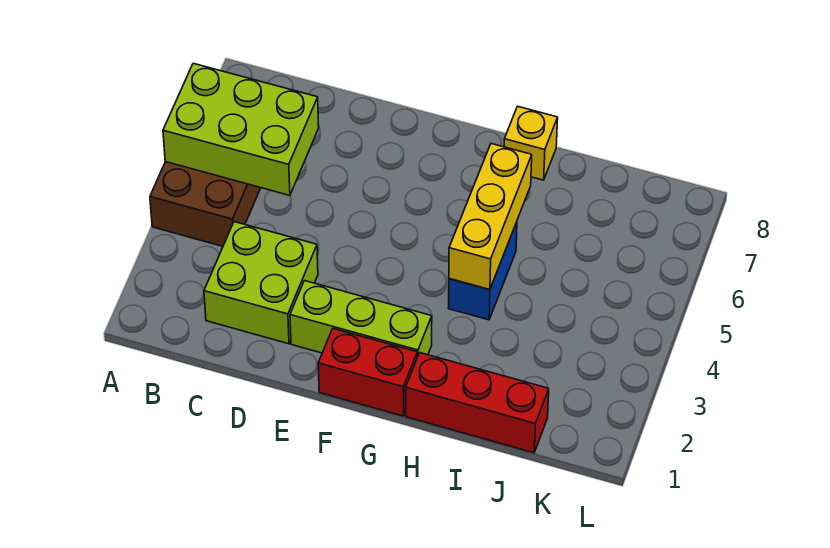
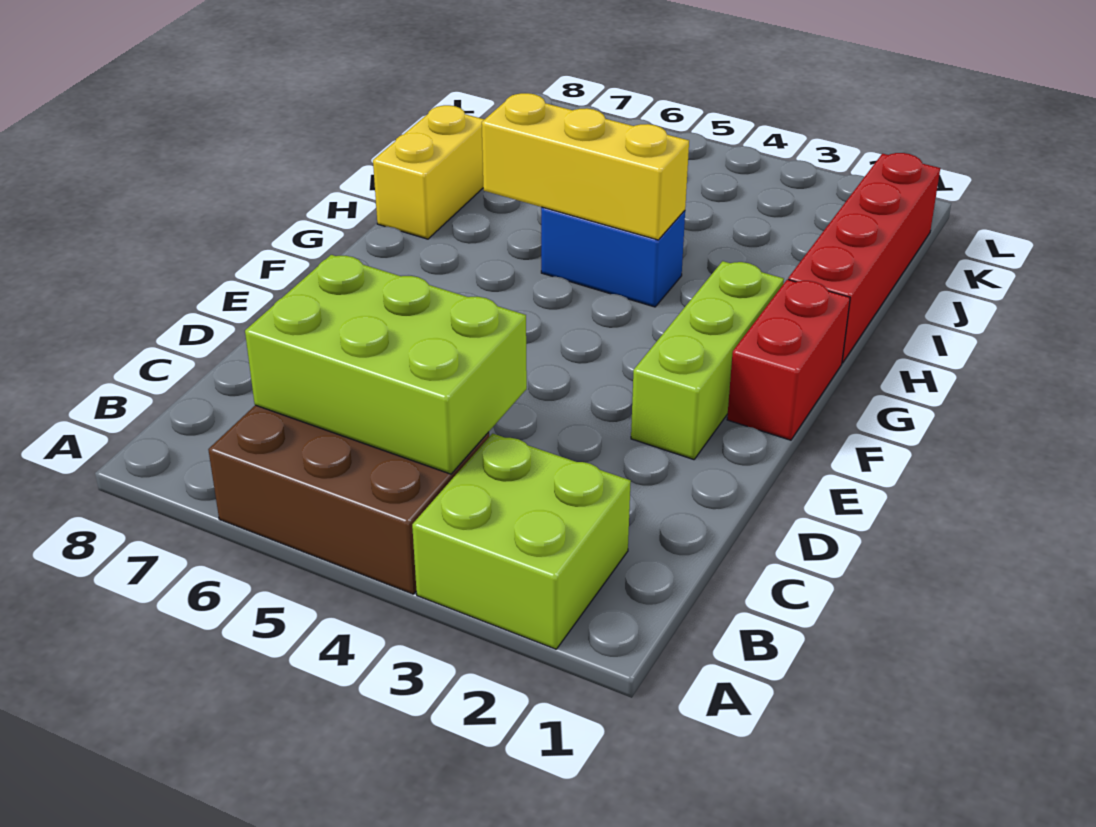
lime brick A5:C6 level 2 -> lime brick B4:C6 level 2
lime brick C2:D3 level 1 -> lime brick A2:B3 level 1
red brick H1:J1 level 1 -> red brick H1:K1 level 1
yellow brick H8 level 1 -> yellow brick H8:I8 level 1

